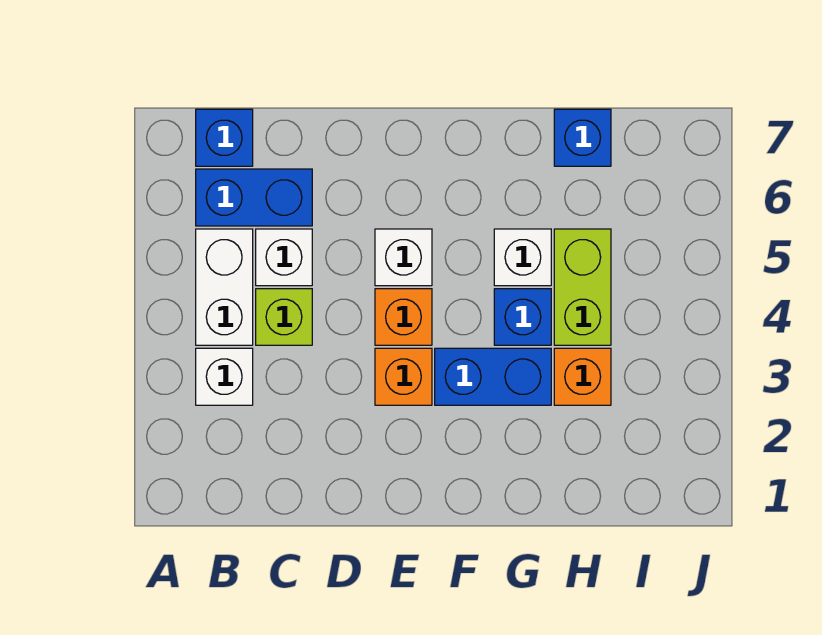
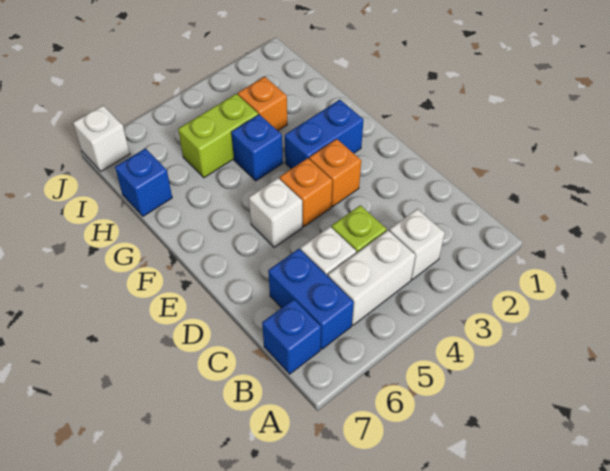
blue brick F3:G3 level 1 -> blue brick F2:F3 level 1
white brick G5 level 1 -> white brick J7 level 1

